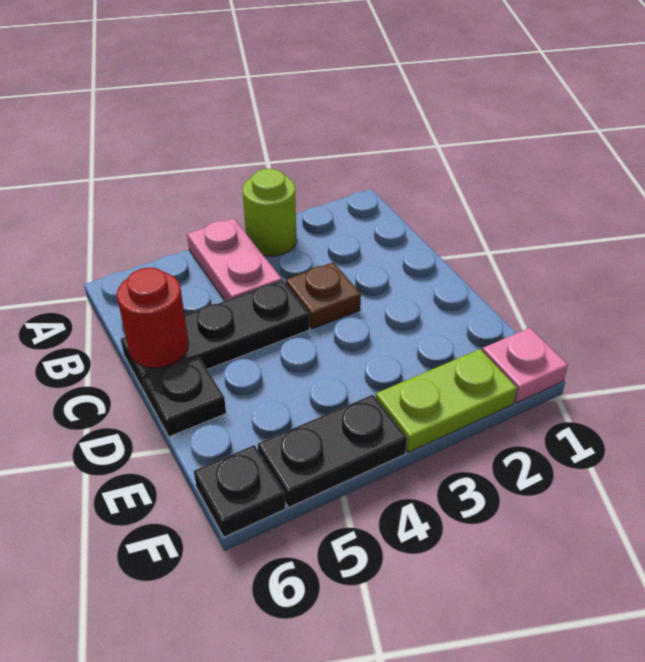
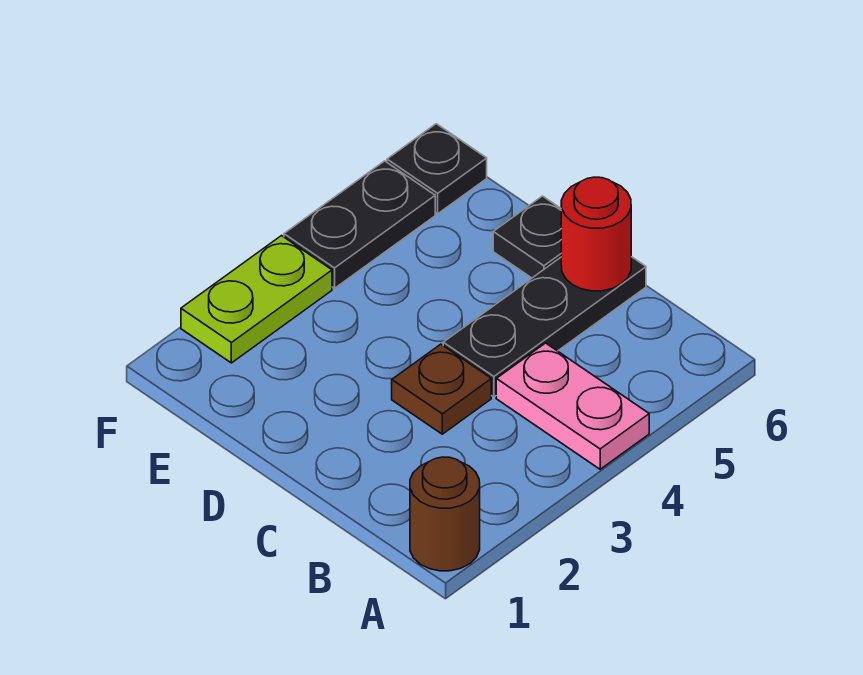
none -> brown round brick A1 level 1
lime round brick A3 level 1 -> none
pink plate F1 level 1 -> none

